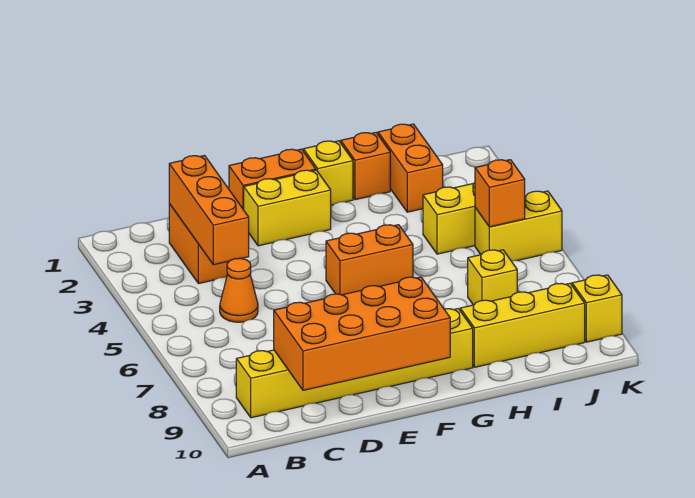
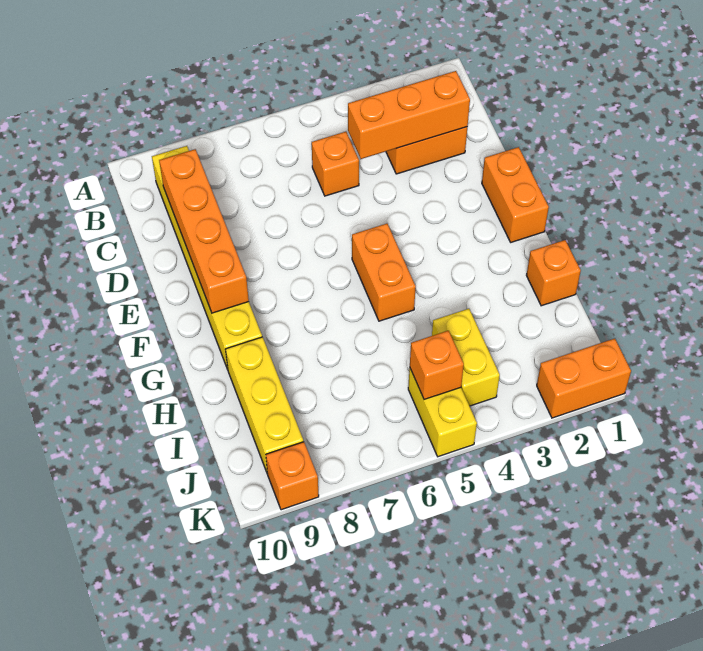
orange cone C5 level 1 -> orange brick C5 level 1
orange brick C9:F10 level 2 -> orange brick C9:F9 level 2
yellow brick E2:F2 level 1 -> none
yellow brick G1 level 1 -> none
orange brick I1:I2 level 1 -> orange brick K1:K2 level 1
yellow brick I7 level 1 -> none
yellow brick K9 level 1 -> orange brick K9 level 1

